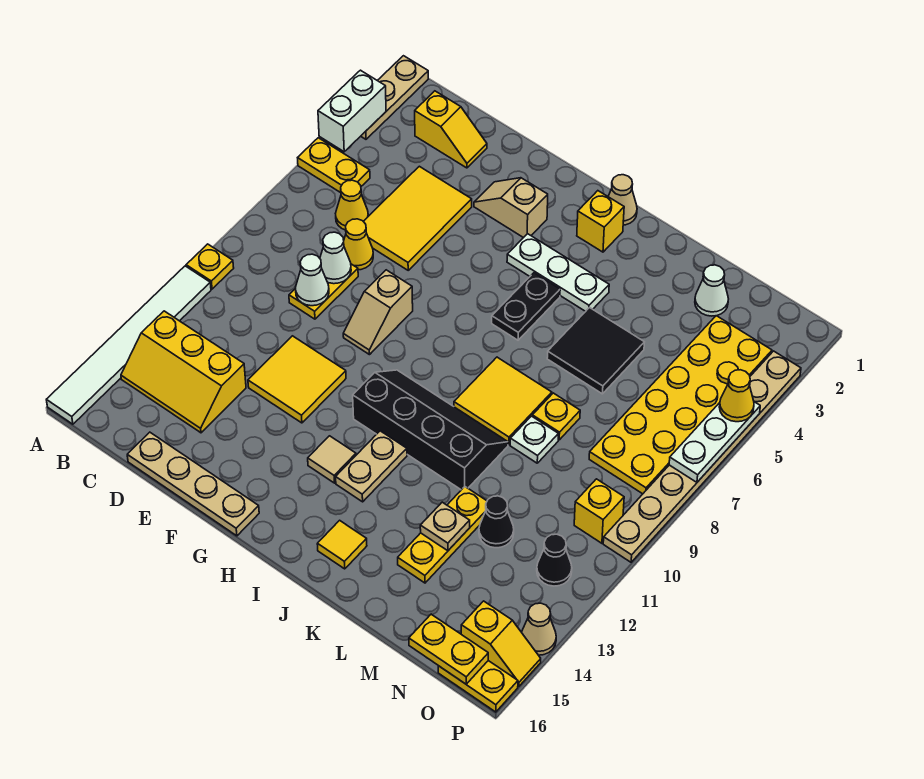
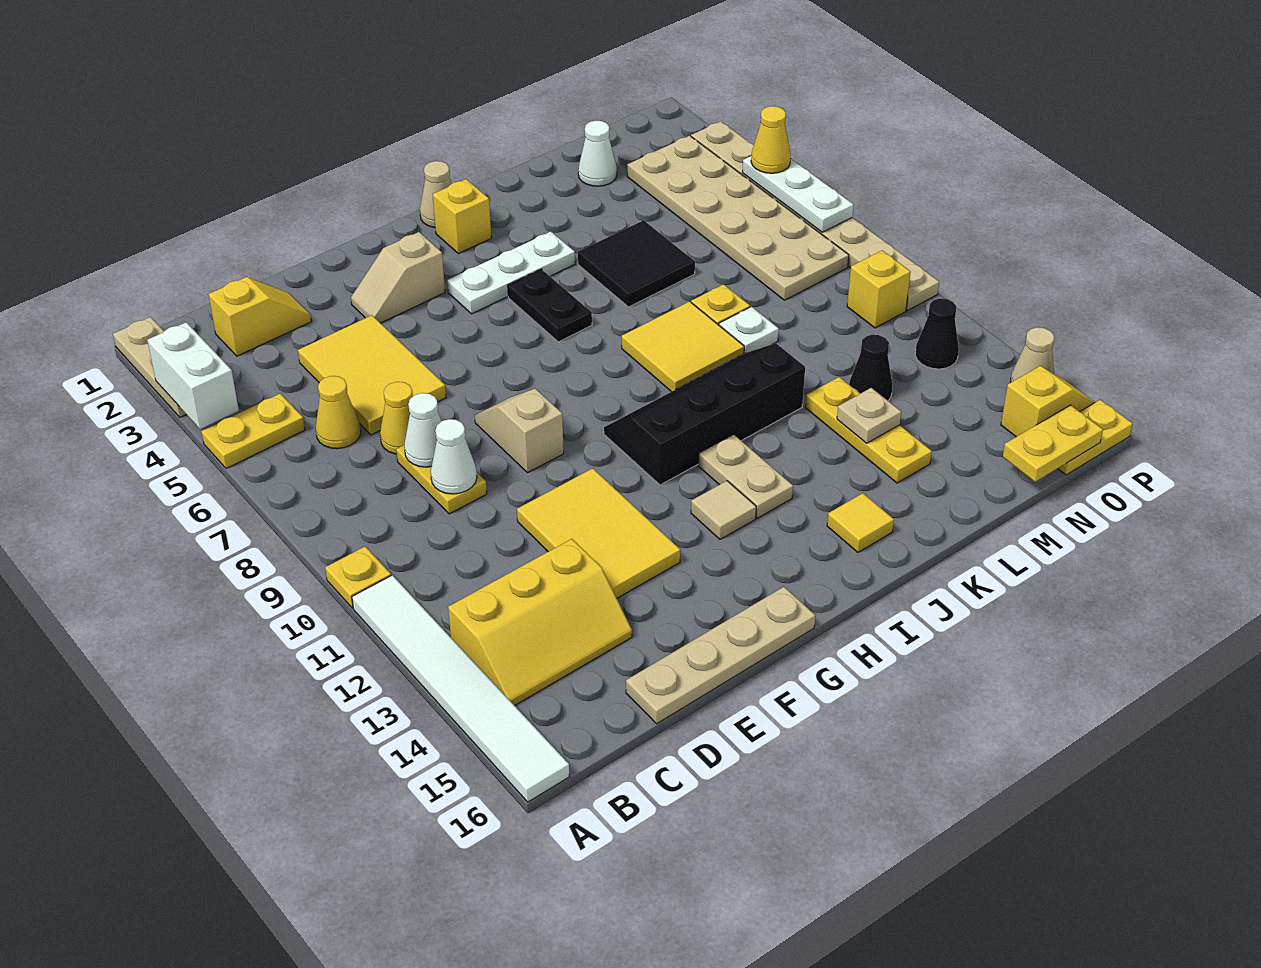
yellow tile E11:F12 level 1 -> yellow tile E11:F13 level 1
tan slope F8:F9 level 1 top 8 -> tan slope F8:F9 level 1 top 9
yellow plate N3:O8 level 1 -> tan plate N3:O8 level 1

